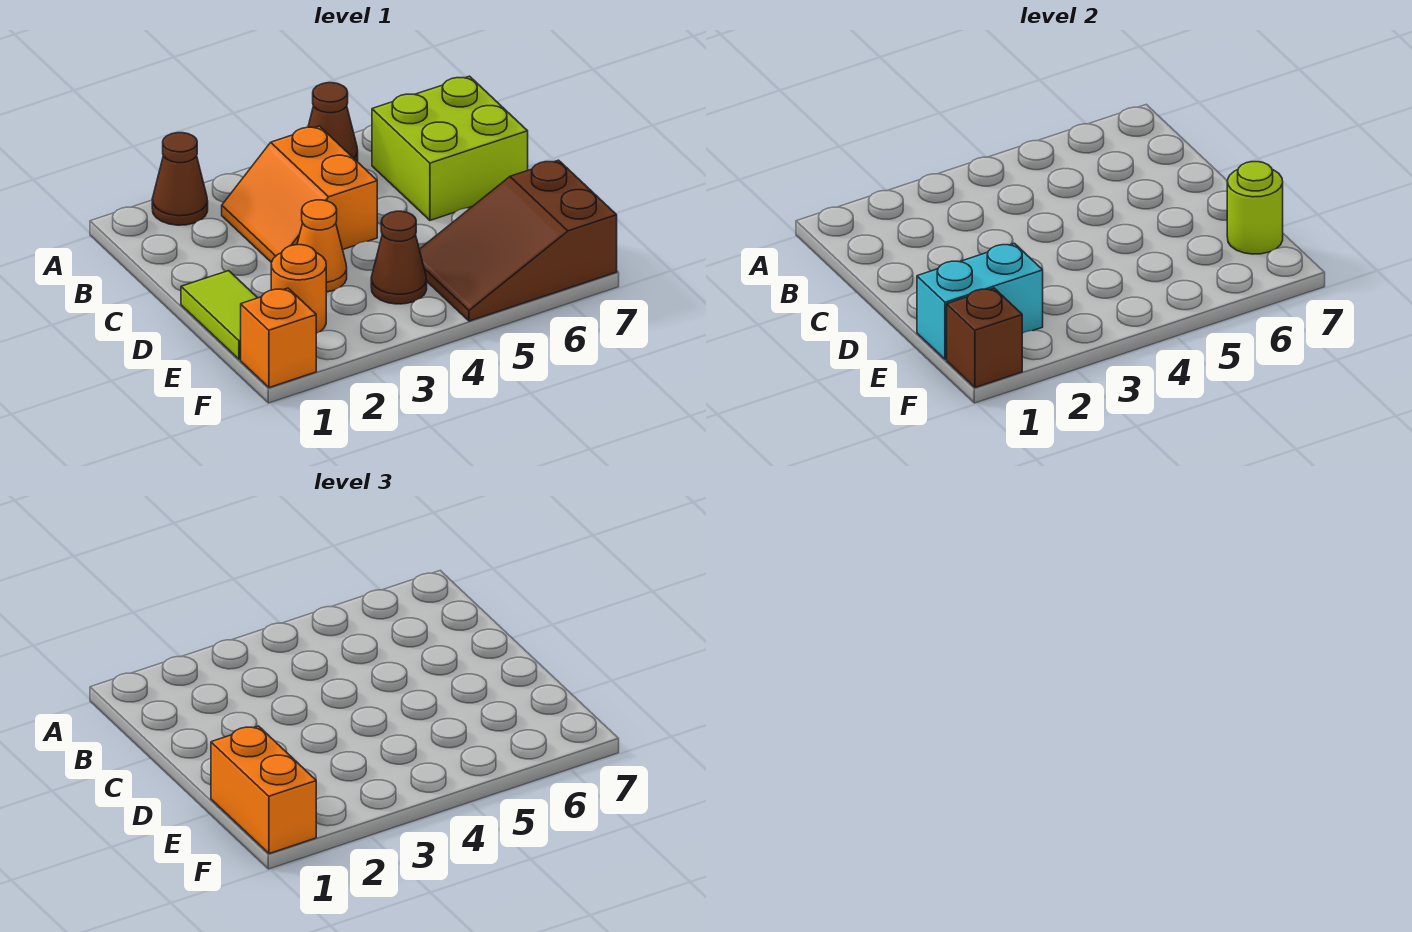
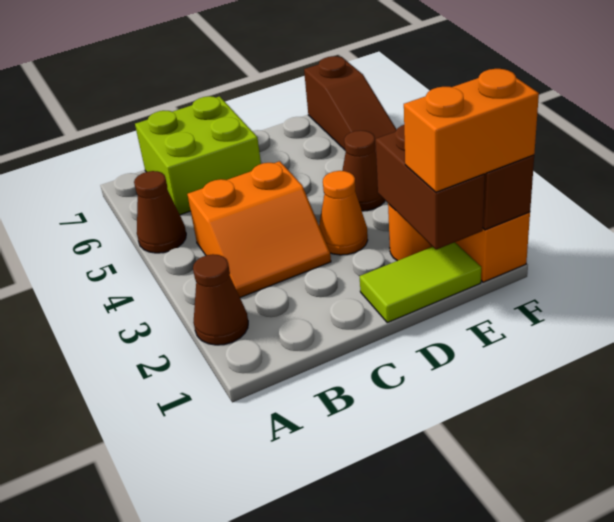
cyan brick E1:E2 level 2 -> brown brick E1:E2 level 2
brown slope E5:F7 level 1 top 7 -> brown slope F5:F7 level 1 top 7
lime round brick E7 level 2 -> none

